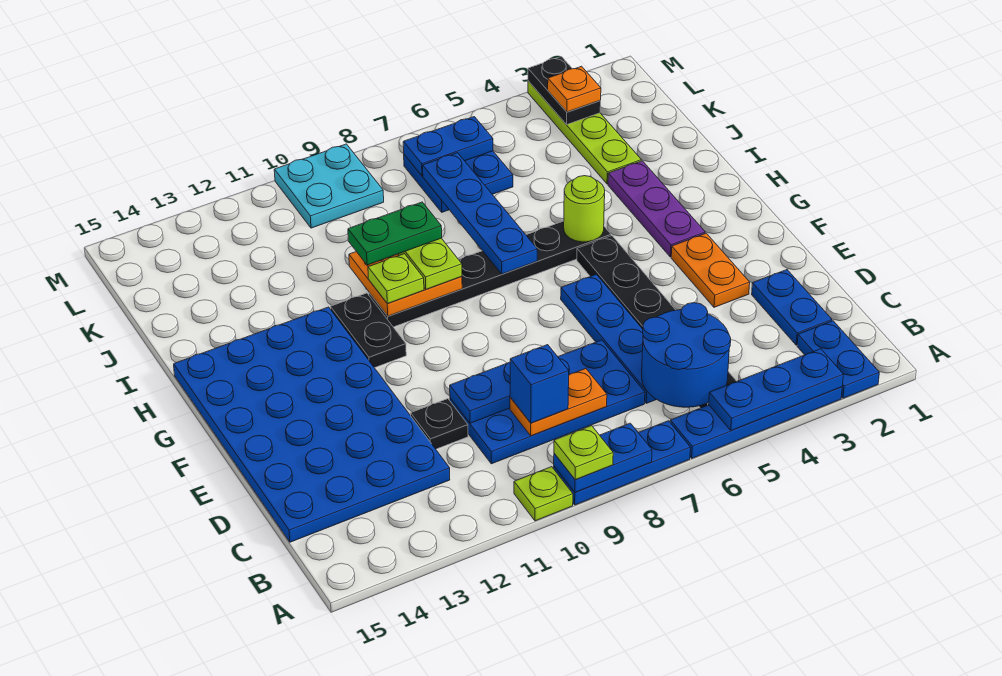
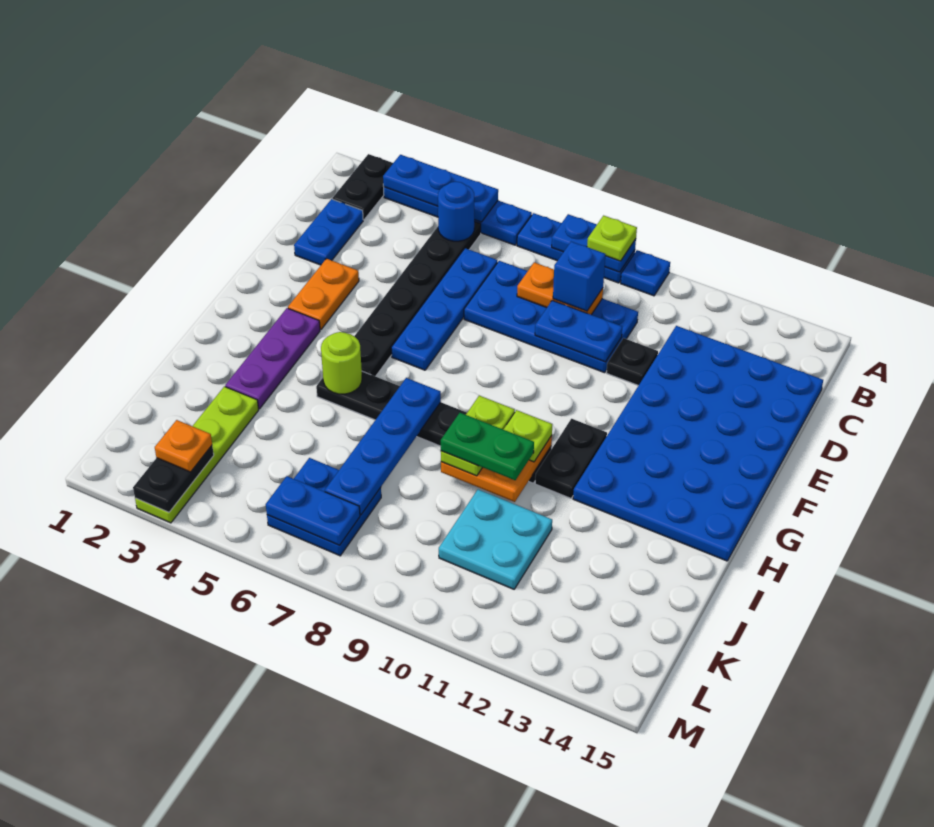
blue plate A2:B2 level 1 -> black plate A2:B2 level 1
lime plate A10 level 1 -> blue plate A10 level 1
blue round brick B5:C6 level 2 -> blue round brick B5 level 2
cyan plate L9:M10 level 1 -> cyan plate J10:K11 level 1

